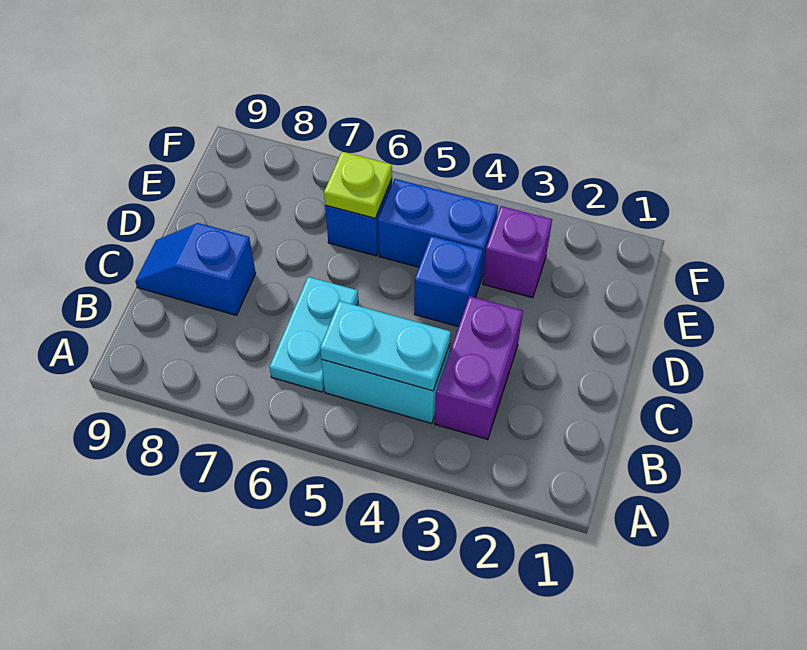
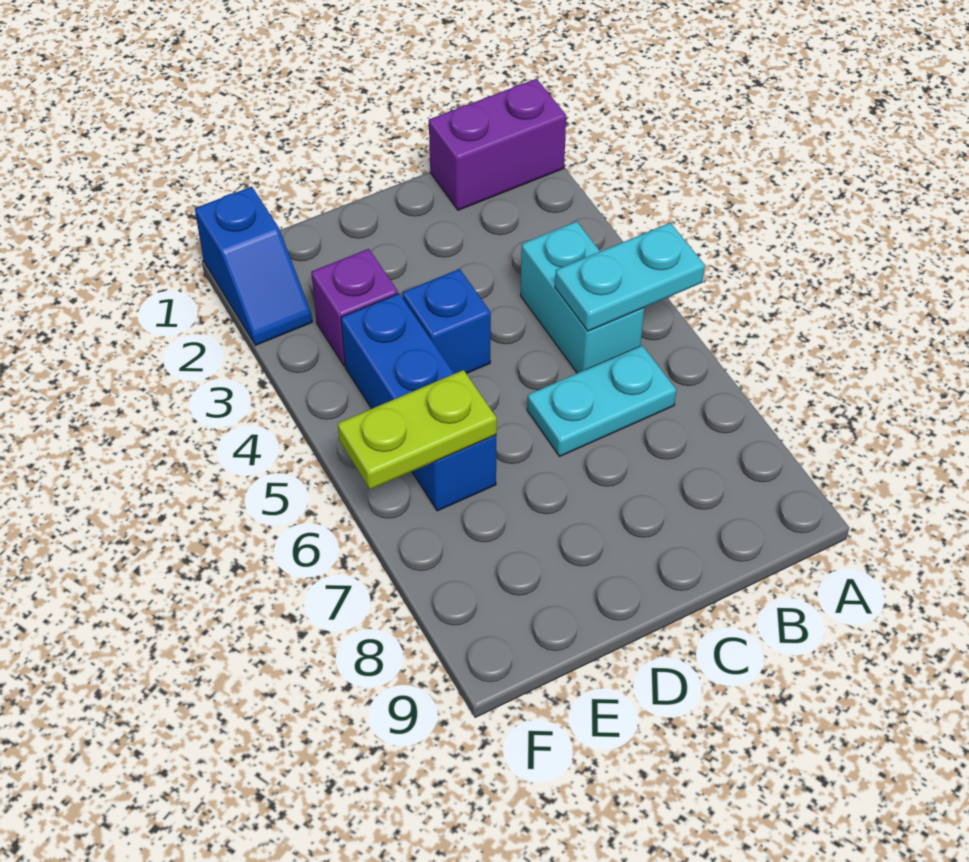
purple brick B3:C3 level 1 -> purple brick A1:B1 level 1
cyan plate B4:B5 level 2 -> cyan plate A5:B5 level 2
blue slope C8:C9 level 1 top 8 -> blue slope F1:F2 level 1 top 1
lime plate E6 level 2 -> lime plate E6:F6 level 2

